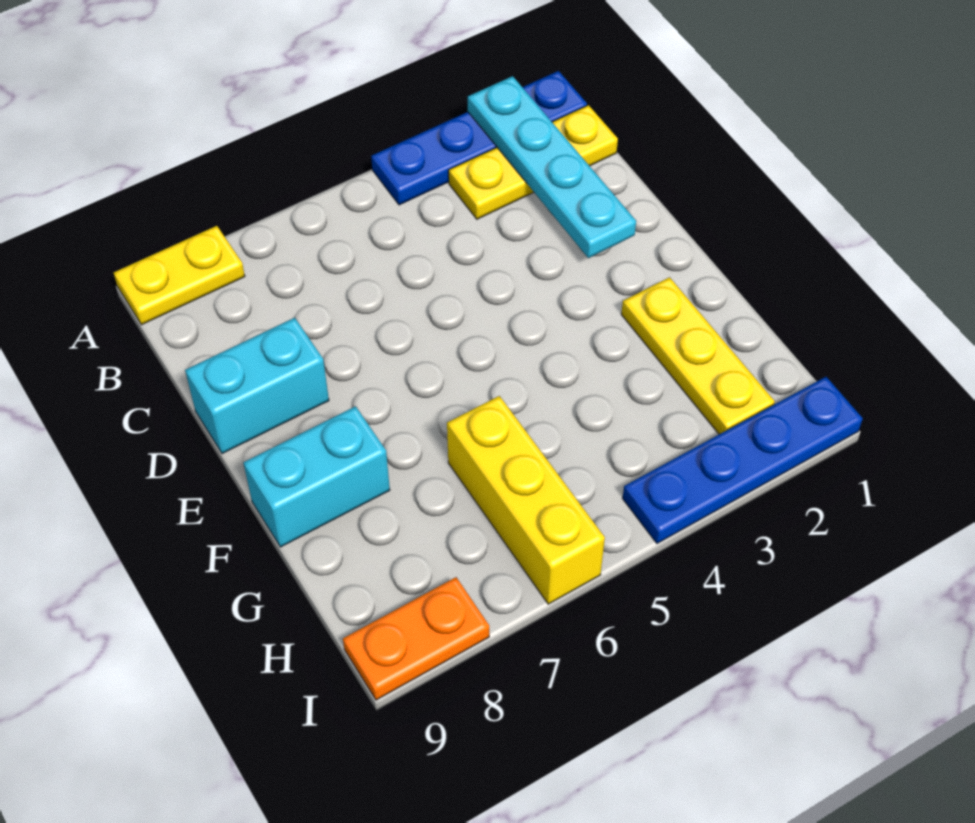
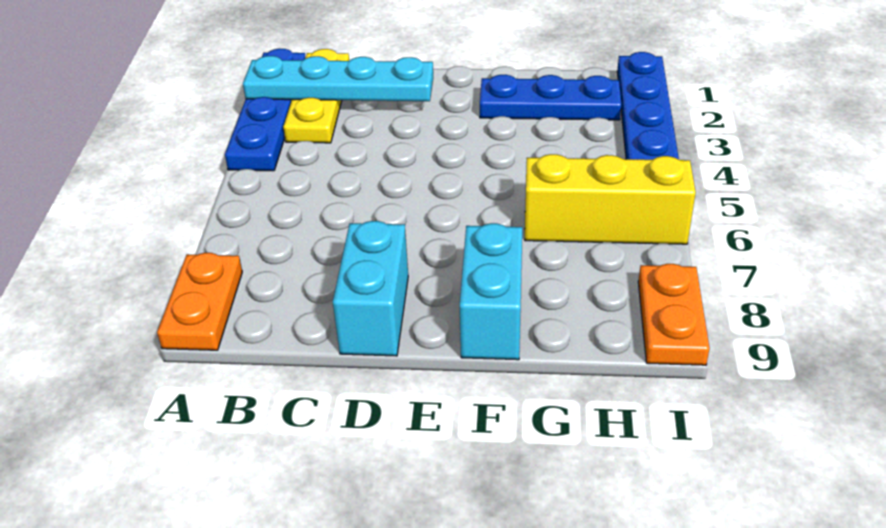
yellow plate A8:A9 level 1 -> orange plate A8:A9 level 1
yellow plate F2:H2 level 1 -> blue plate F2:H2 level 1

